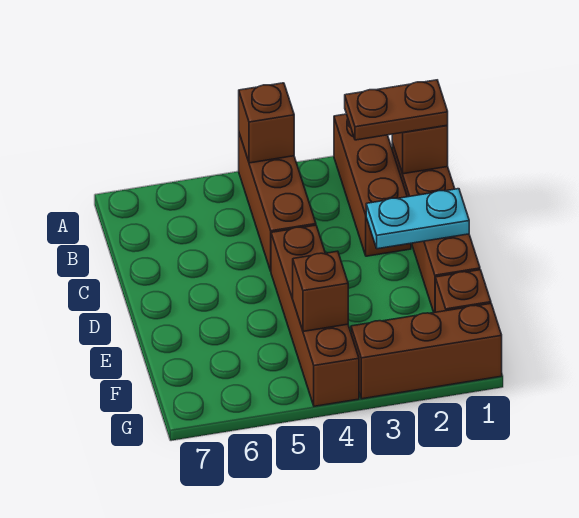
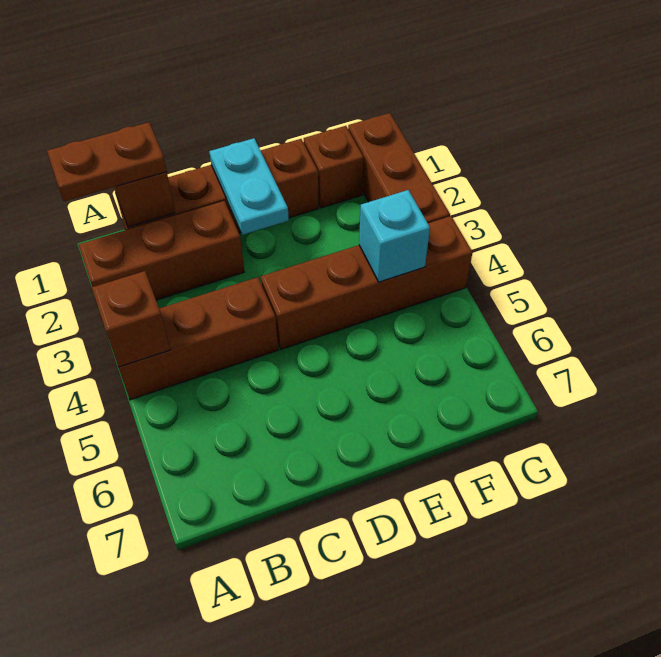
brown plate B1:B2 level 3 -> brown plate A1:B1 level 3
brown brick F4 level 2 -> cyan brick F4 level 2

